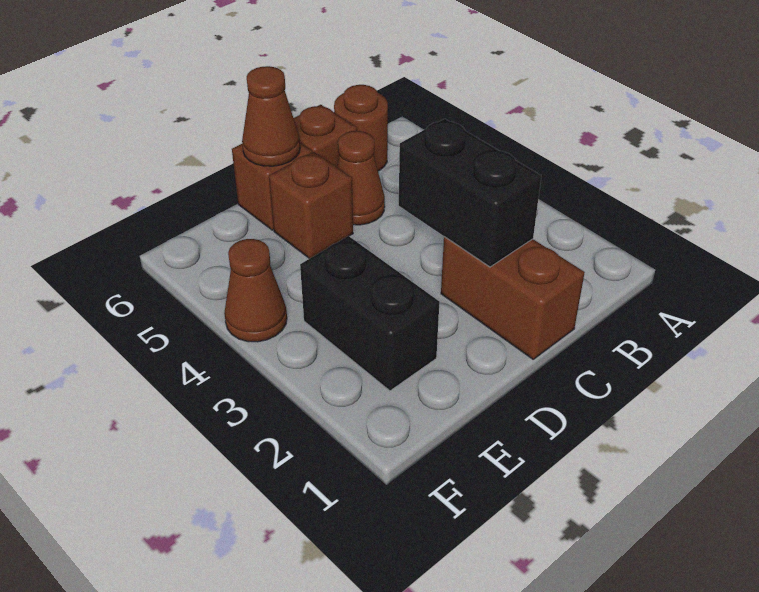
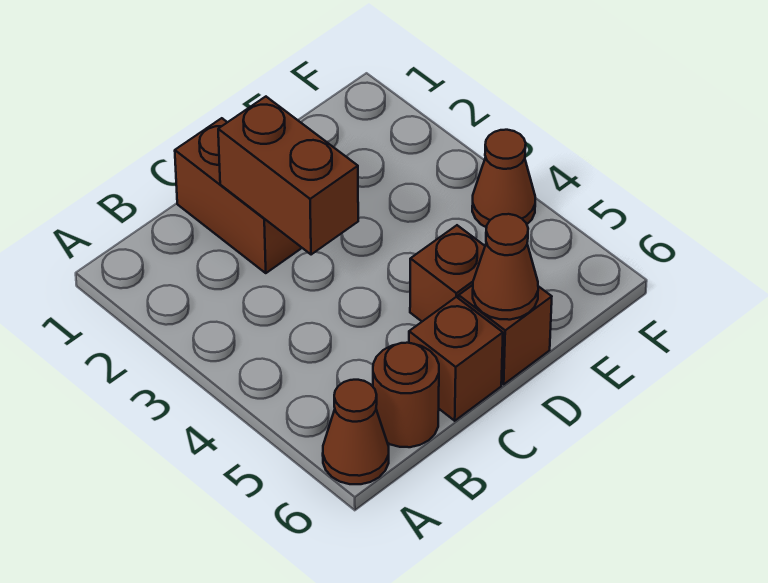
black brick C2:C3 level 2 -> brown brick C2:C3 level 2
brown cone C5 level 1 -> brown cone A6 level 1
black brick E2:E3 level 1 -> none

